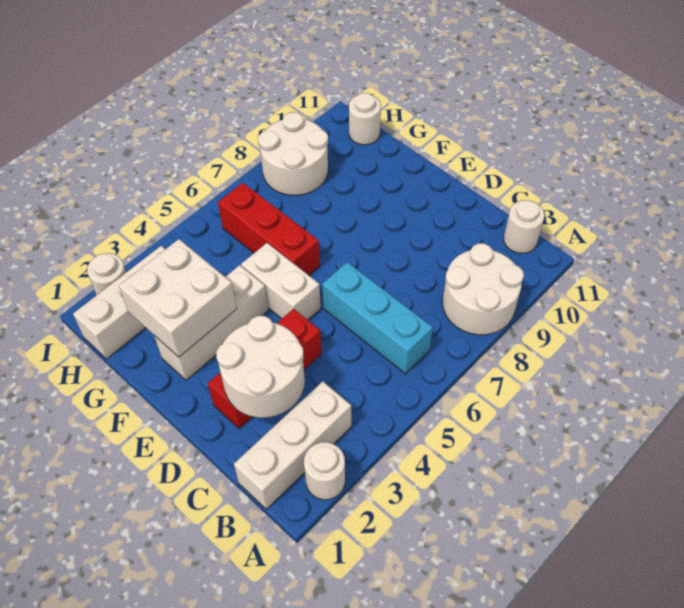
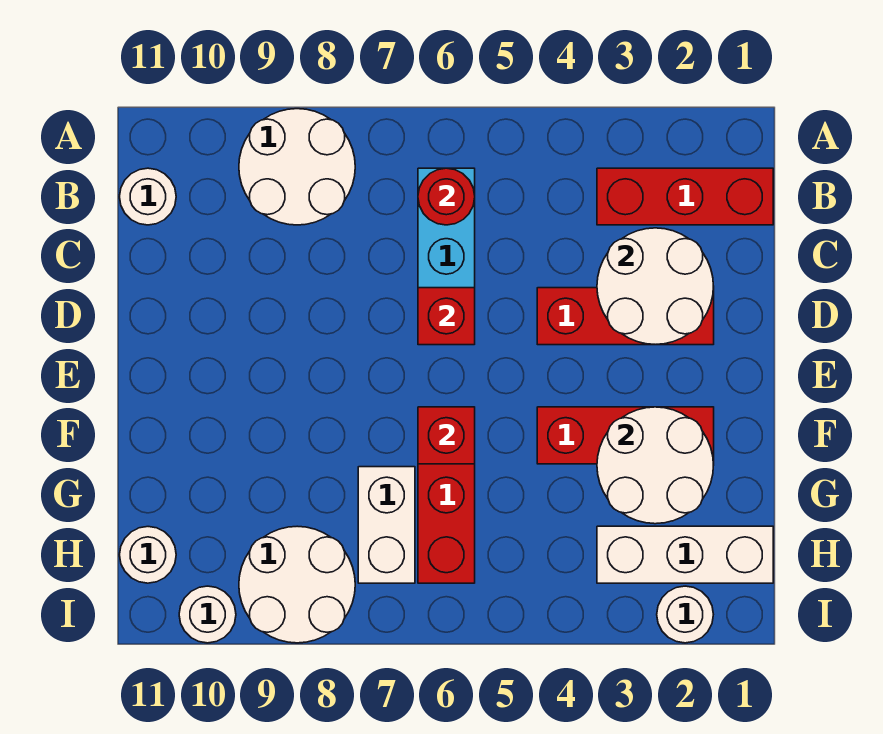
white round brick A2 level 1 -> white round brick I10 level 1
white brick B1:B3 level 1 -> red brick B1:B3 level 1
none -> red round brick B6 level 2
none -> red brick D6 level 2
white brick E5:F5 level 1 -> white brick G7:H7 level 1
white brick F2:F4 level 1 -> red brick F2:F4 level 1
white brick F2:G3 level 2 -> white round brick F2:G3 level 2
none -> red brick F6 level 2

